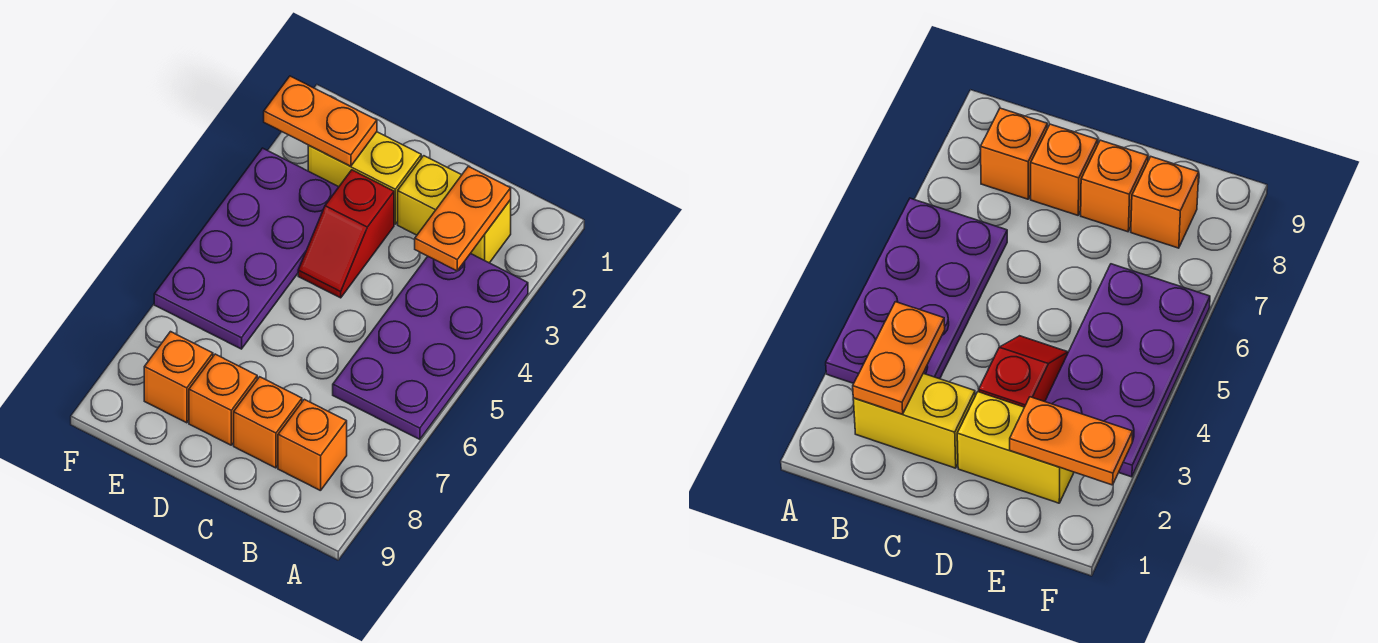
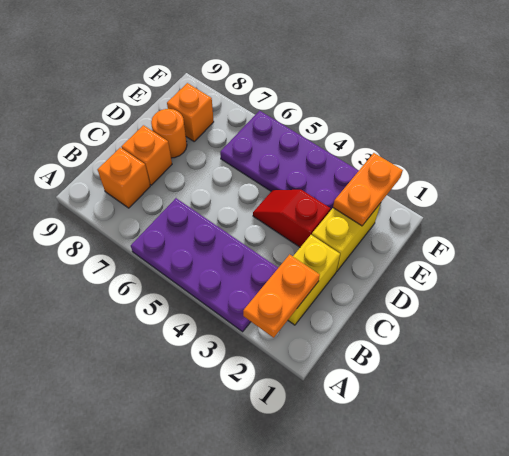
orange plate B2:B3 level 2 -> orange plate A2:B2 level 2
orange brick D8 level 1 -> orange round brick D8 level 1

